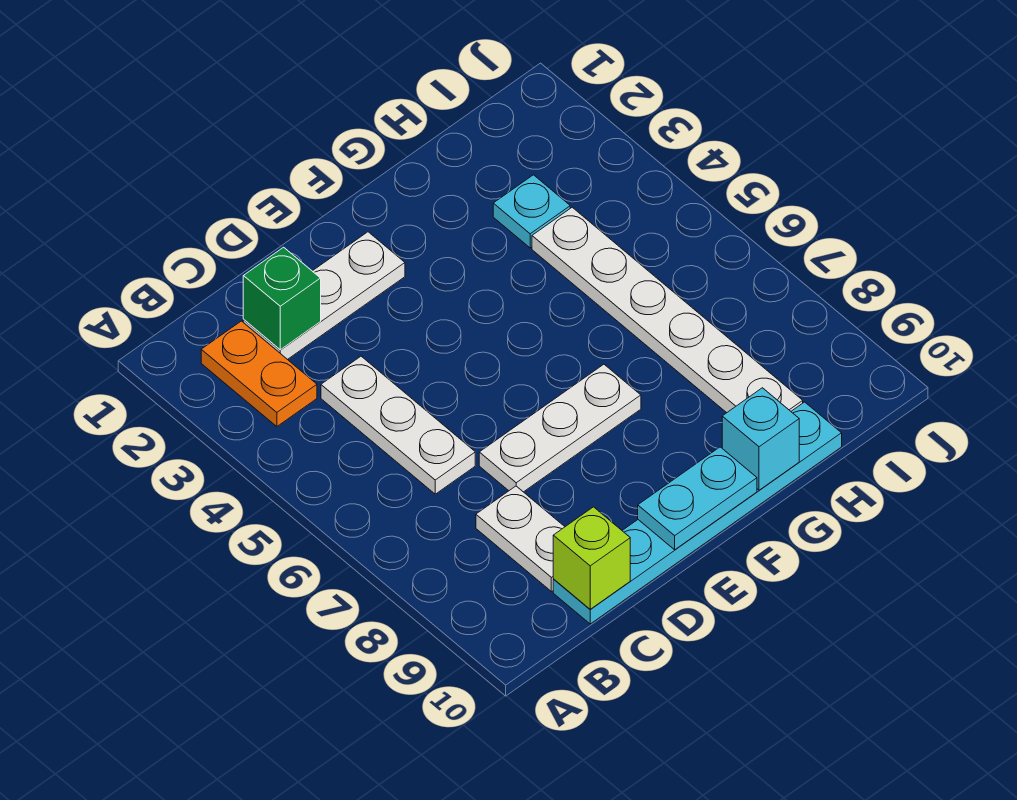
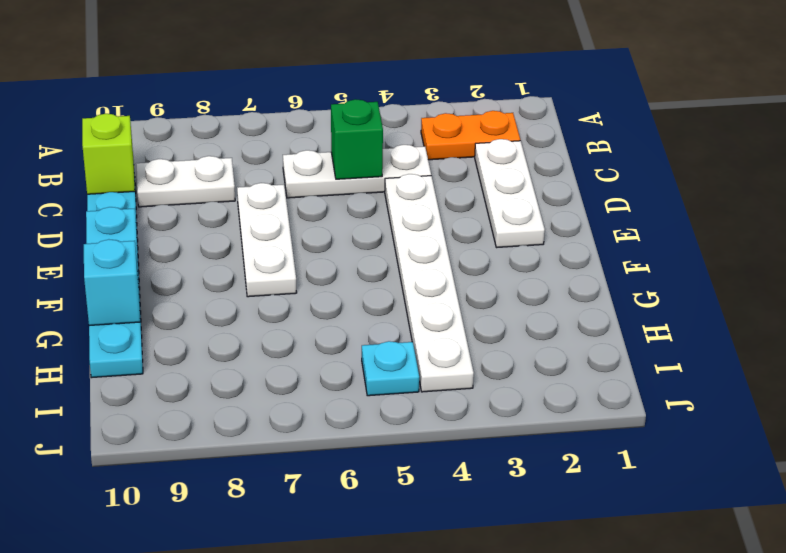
green brick C2 level 2 -> green brick C5 level 2
cyan plate H3 level 1 -> cyan plate I5 level 1
white plate H4:H9 level 1 -> white plate D4:I4 level 1

